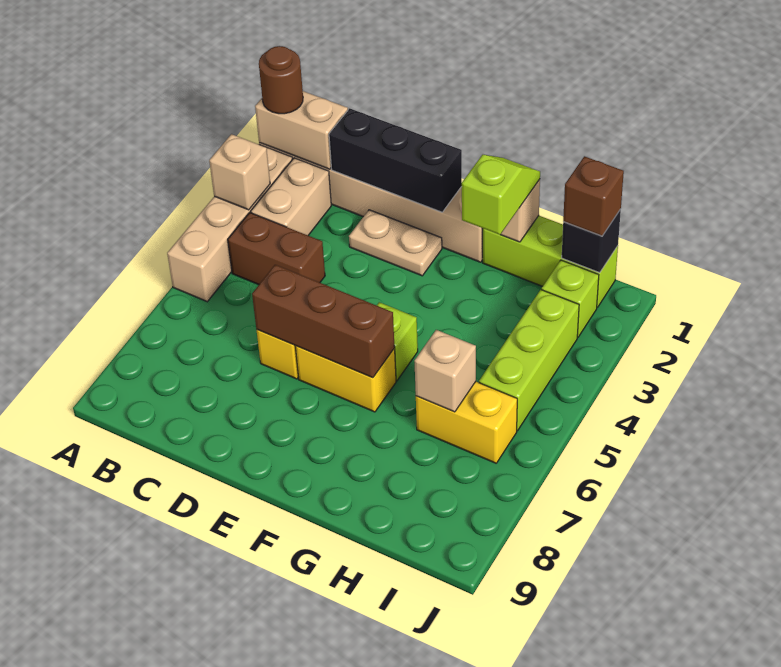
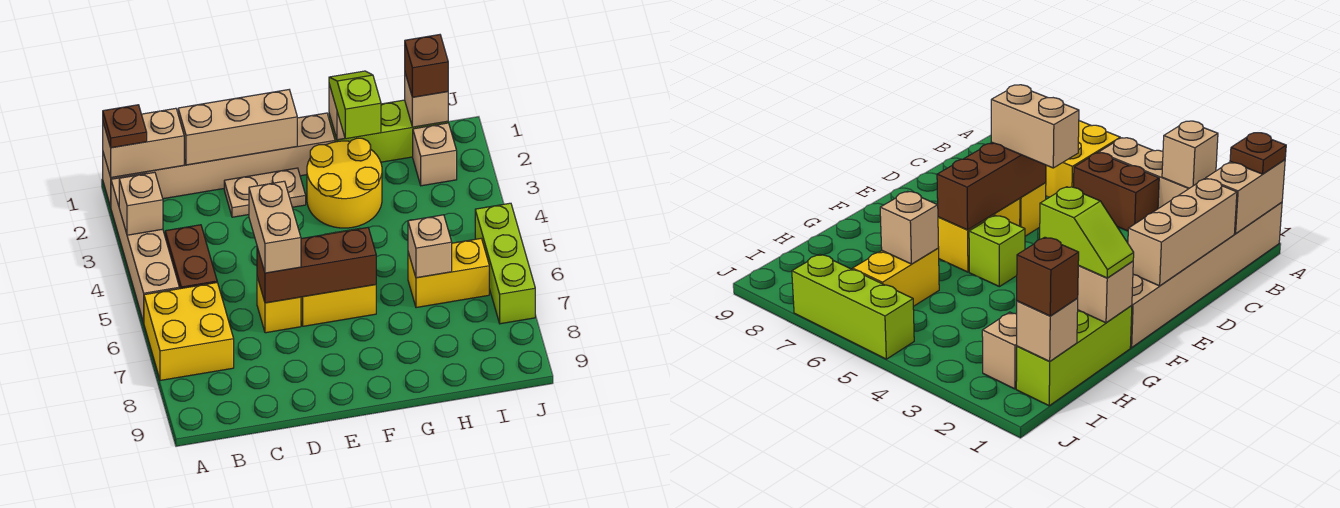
brown round brick A1 level 3 -> brown plate A1 level 3
none -> yellow brick A6:B7 level 1
tan brick B2:B3 level 1 -> tan brick D5:D6 level 3
brown brick B4:C4 level 1 -> brown brick B4:B5 level 1
black brick C1:E1 level 2 -> tan brick C1:E1 level 2
none -> yellow round brick F2:G3 level 1
black brick I1 level 2 -> tan brick I1 level 2
lime brick I2 level 1 -> tan brick I2 level 1
lime brick I3:I5 level 1 -> lime brick J5:J7 level 1

